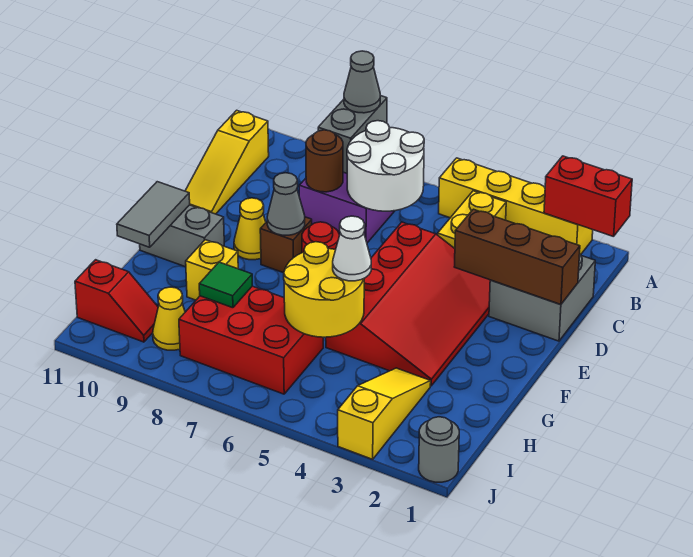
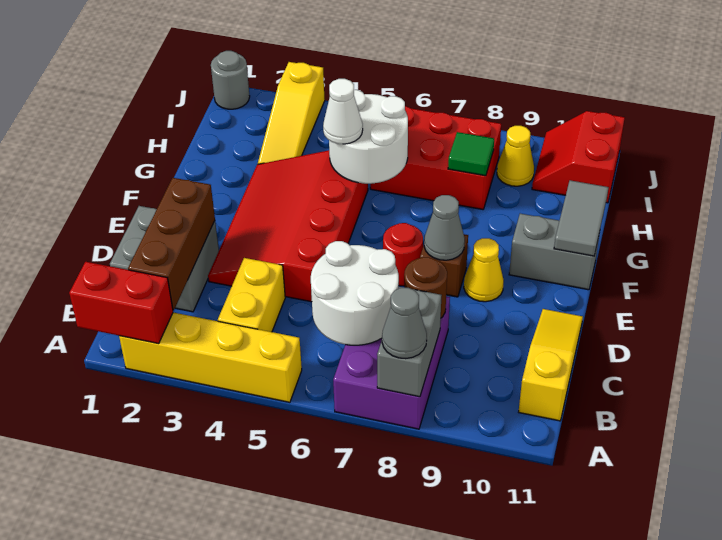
brown brick D1:D3 level 2 -> brown brick B2:D2 level 2
yellow round brick G5:H6 level 2 -> white round brick G5:H6 level 2
yellow brick G9 level 1 -> none
red slope I10:I11 level 1 top 11 -> red slope I10:J11 level 1 top 11

